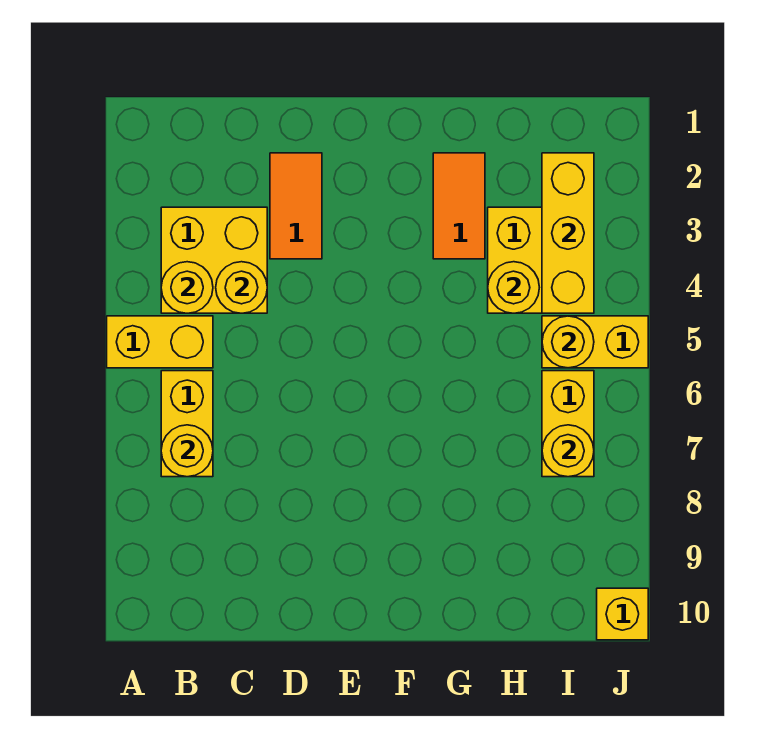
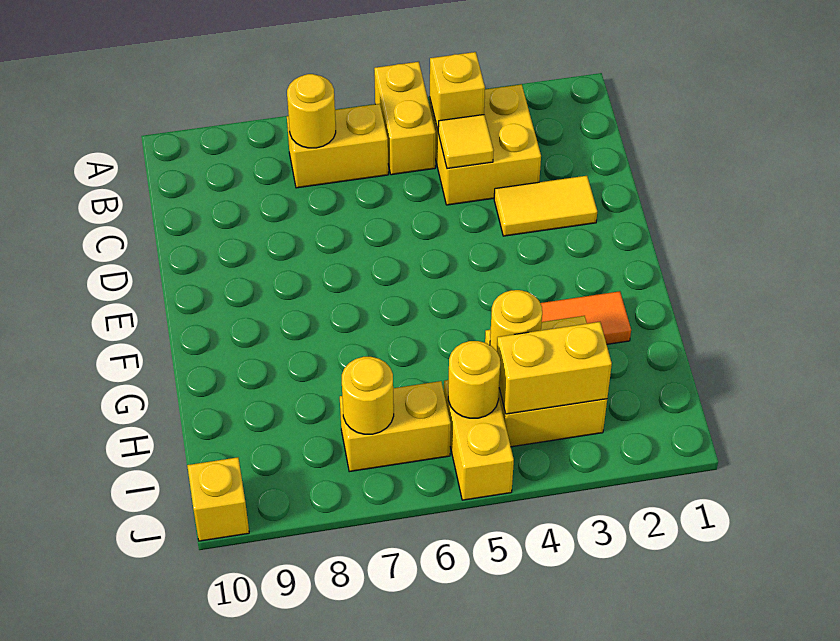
yellow round brick B4 level 2 -> yellow brick B4 level 2
yellow round brick C4 level 2 -> yellow tile C4 level 2
orange tile D2:D3 level 1 -> yellow tile D2:D3 level 1
yellow brick I2:I4 level 2 -> yellow brick I3:I4 level 2

